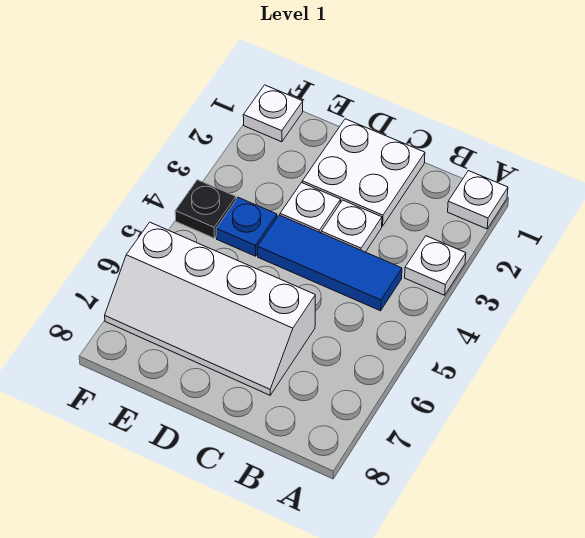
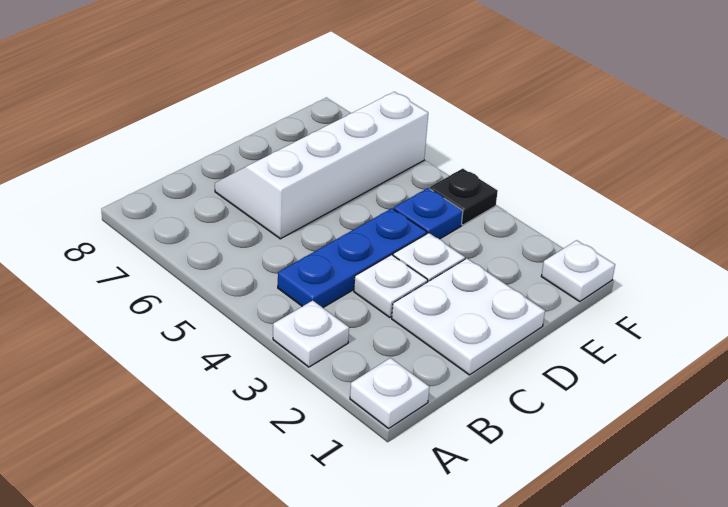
blue tile B4:D4 level 1 -> blue plate B4:D4 level 1

